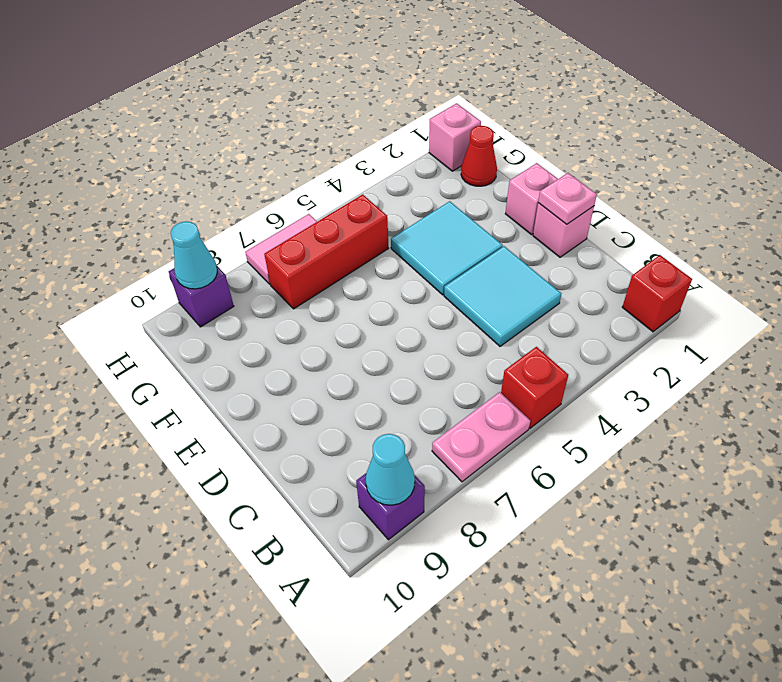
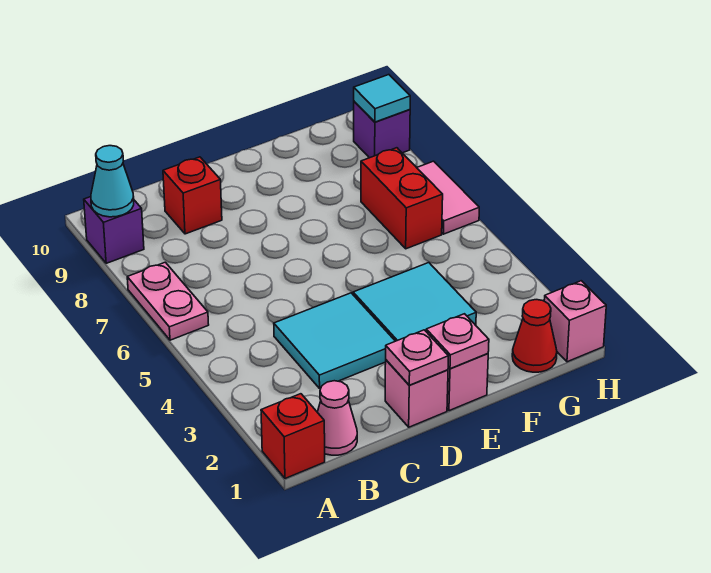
red brick A5 level 1 -> red brick C9 level 1
none -> pink cone B1 level 1
none -> pink plate E1 level 2
red brick G5:G7 level 1 -> red brick G6:G7 level 1
cyan cone H9 level 2 -> cyan tile H9 level 2

